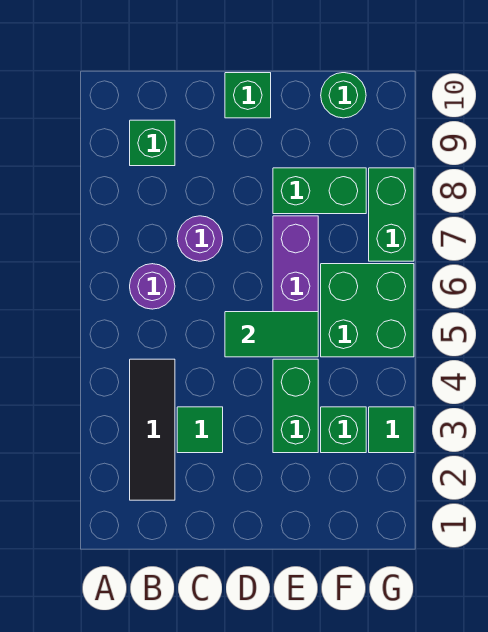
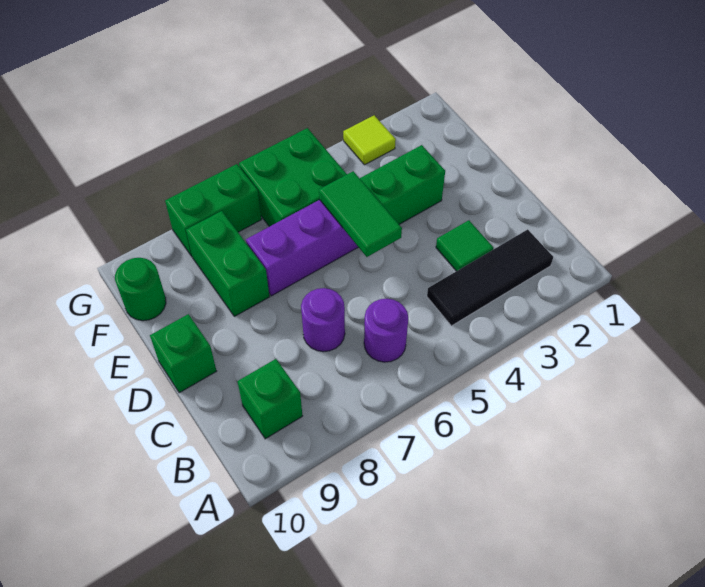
green brick F3 level 1 -> none
green tile G3 level 1 -> lime tile G3 level 1

